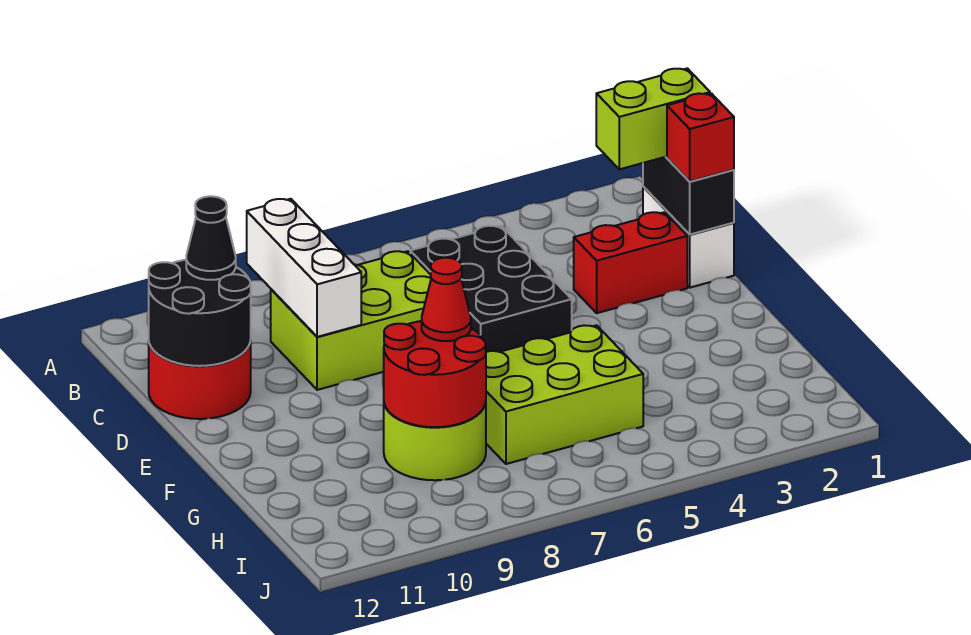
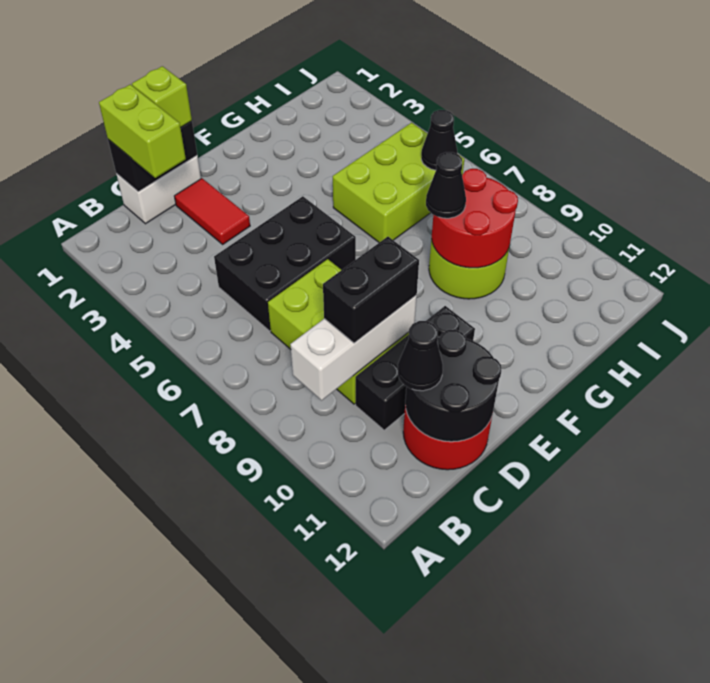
none -> black brick C9:D9 level 3
none -> black brick C10:E10 level 1
red brick D1 level 3 -> lime brick D1 level 3
red brick D2:D3 level 1 -> red tile D2:D3 level 1
lime brick G5:H7 level 1 -> lime brick G5:I6 level 1
red cone G8 level 3 -> black cone G8 level 3
none -> black cone I6 level 2

